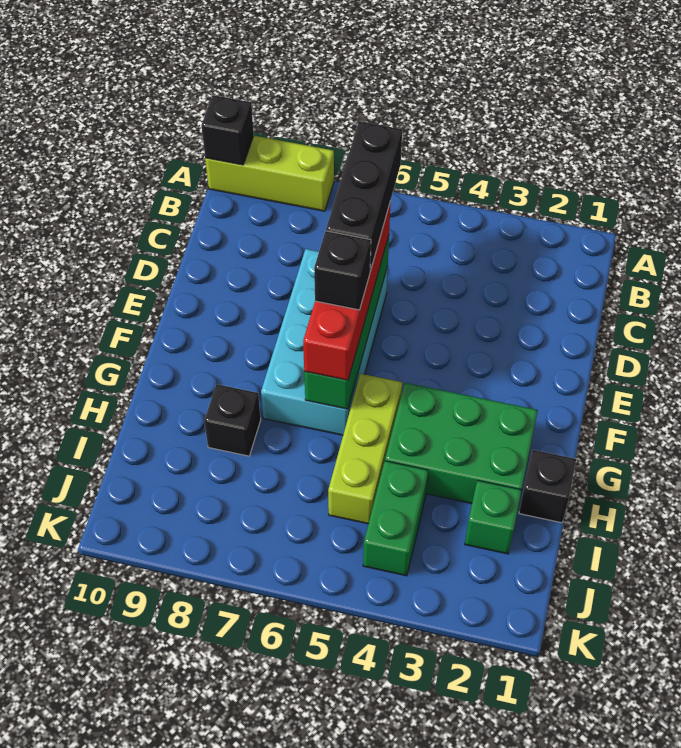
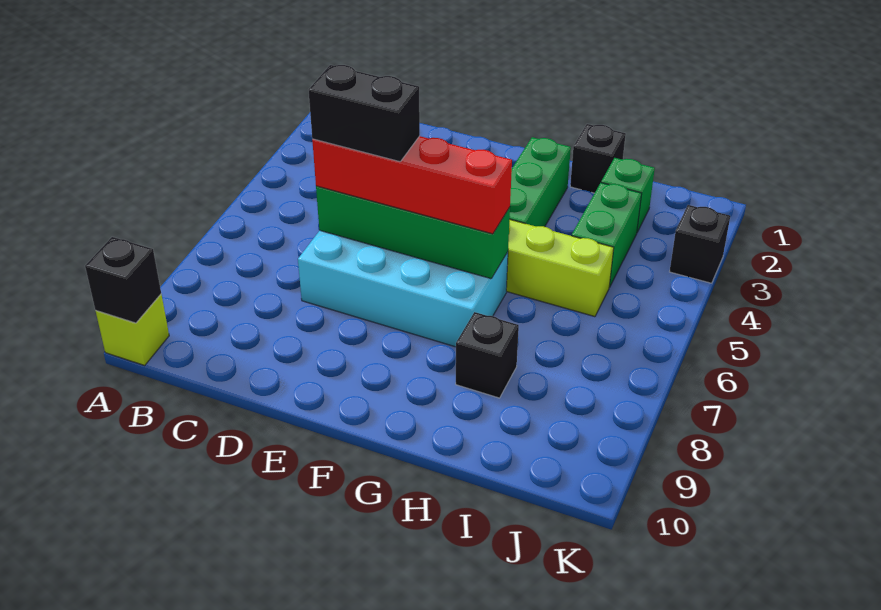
lime brick A8:A10 level 1 -> lime brick A10 level 1
black brick C6:E6 level 4 -> black brick D6:E6 level 4
black brick F6 level 4 -> black brick K3 level 1
green brick G2:H4 level 1 -> green brick G2:G4 level 1
green brick I4:J4 level 1 -> green brick I3:I4 level 1

